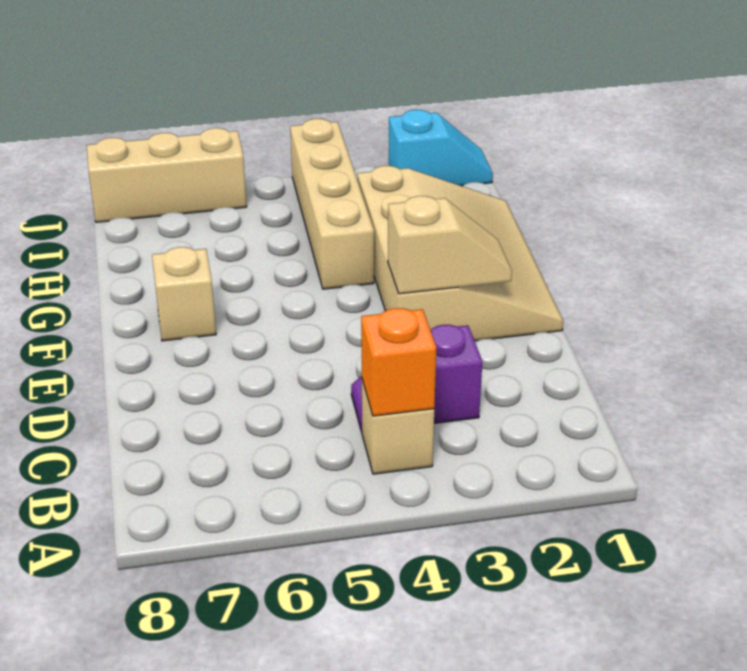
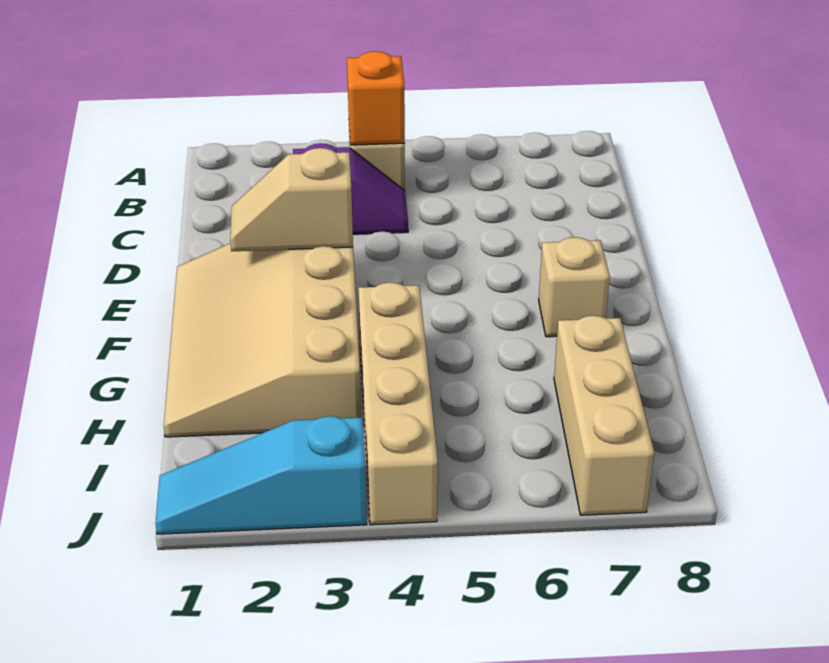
cyan slope J1:J2 level 1 top 2 -> cyan slope J1:J3 level 1 top 3
tan brick J6:J8 level 1 -> tan brick H7:J7 level 1

